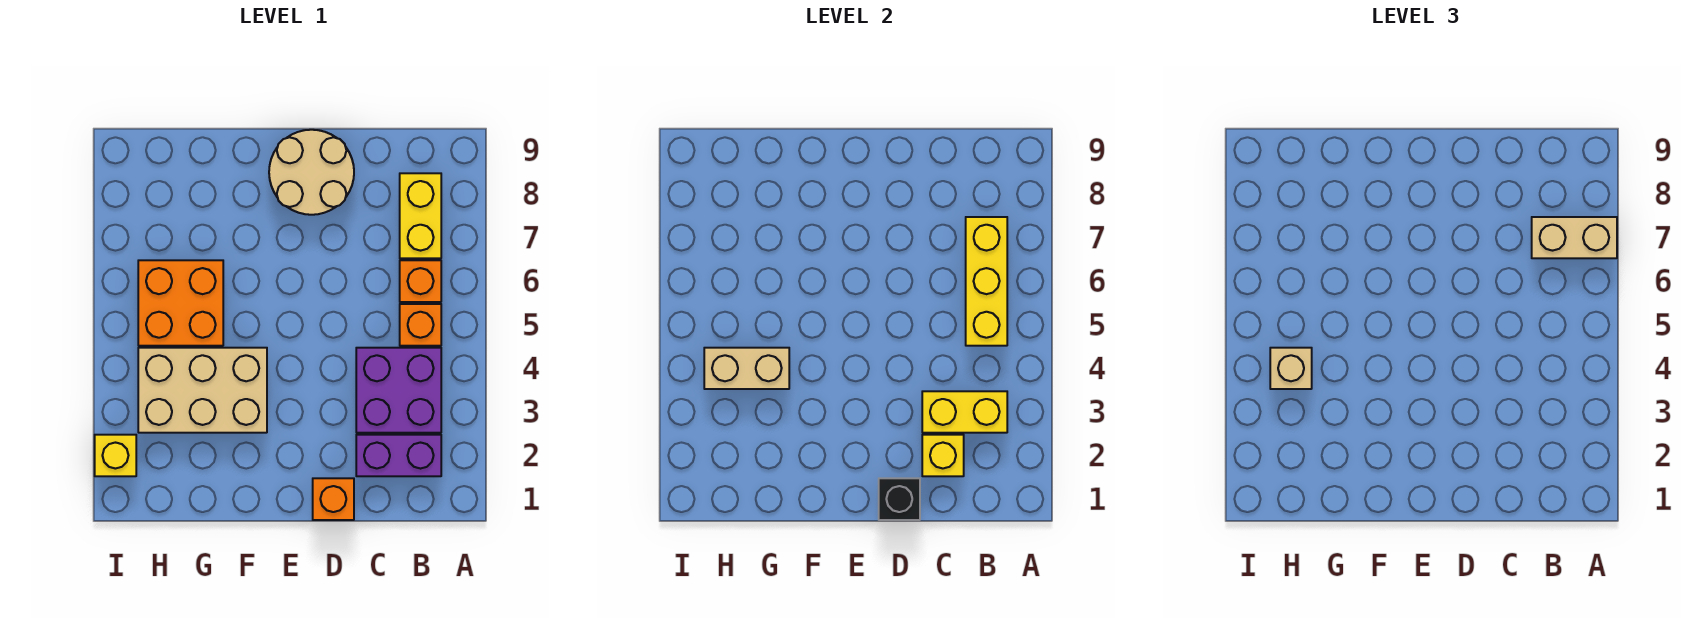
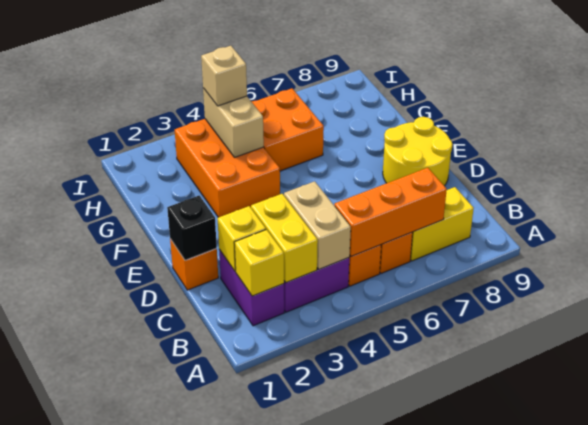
tan brick A7:B7 level 3 -> tan brick B4:C4 level 2
yellow brick B5:B7 level 2 -> orange brick B5:B7 level 2
tan round brick D8:E9 level 1 -> yellow round brick D8:E9 level 1
tan brick F3:H4 level 1 -> orange brick F3:H4 level 1
yellow brick I2 level 1 -> yellow brick B2 level 2

